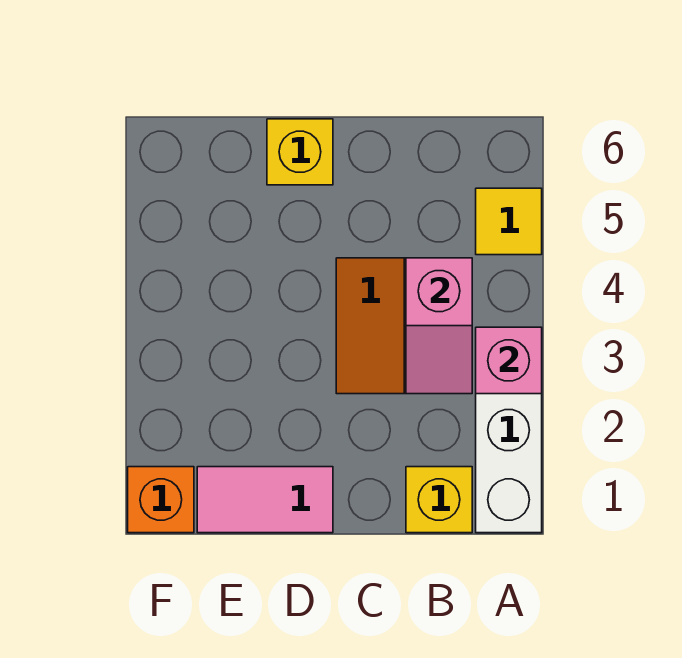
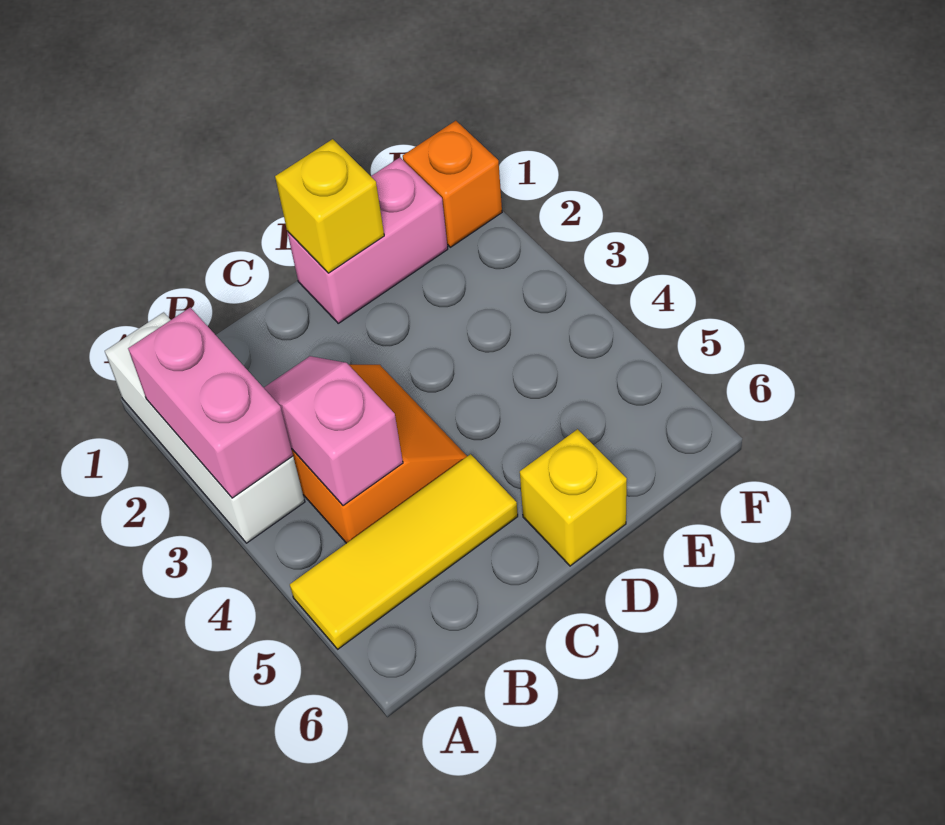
pink brick A3 level 2 -> pink brick A2:A3 level 2
yellow tile A5 level 1 -> yellow tile A5:C5 level 1
yellow brick B1 level 1 -> yellow brick D1 level 2
pink tile D1:E1 level 1 -> pink brick D1:E1 level 1

